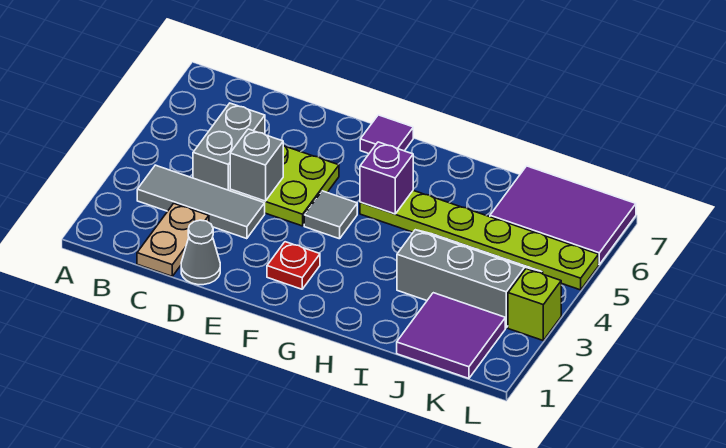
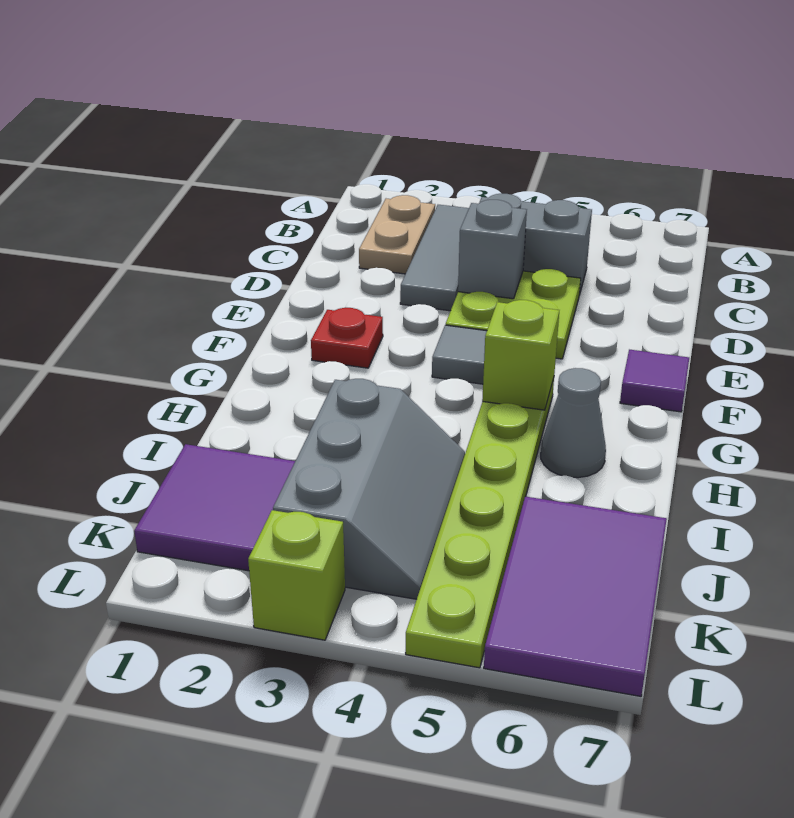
tan plate C1:C2 level 1 -> tan plate B2:C2 level 1
grey cone D1 level 1 -> grey cone H6 level 1
purple brick G5 level 2 -> lime brick G5 level 2

